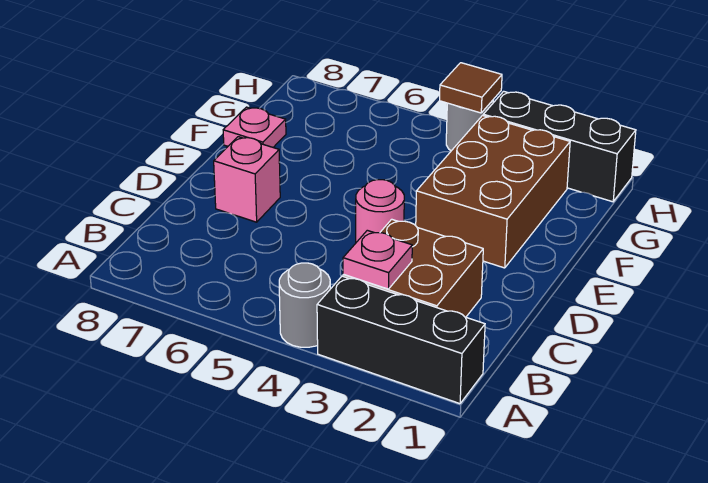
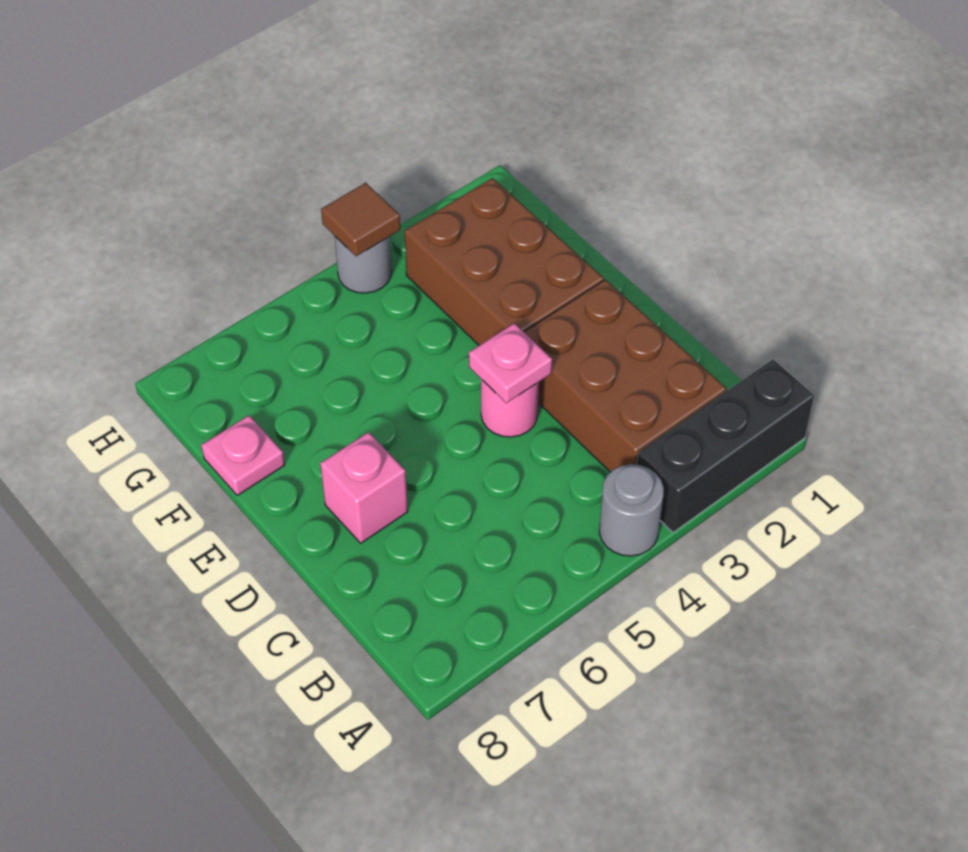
brown brick B2:C3 level 1 -> brown brick B2:D3 level 1
pink plate B3 level 2 -> pink plate D4 level 2
black brick H1:H3 level 1 -> none

